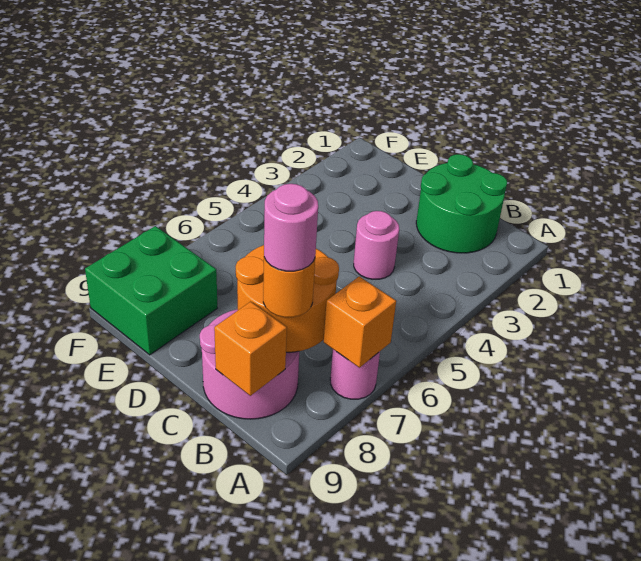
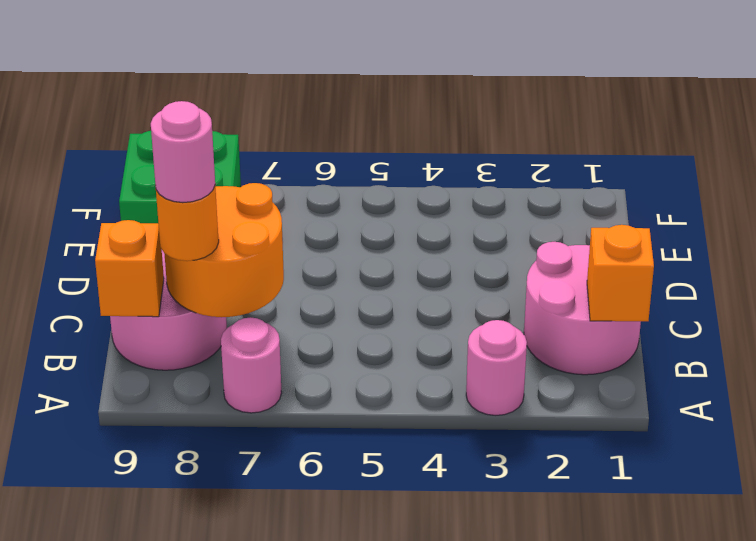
orange brick A7 level 2 -> orange brick B1 level 2
green round brick B1:C2 level 1 -> pink round brick B1:C2 level 1
pink round brick C4 level 1 -> pink round brick A3 level 1

